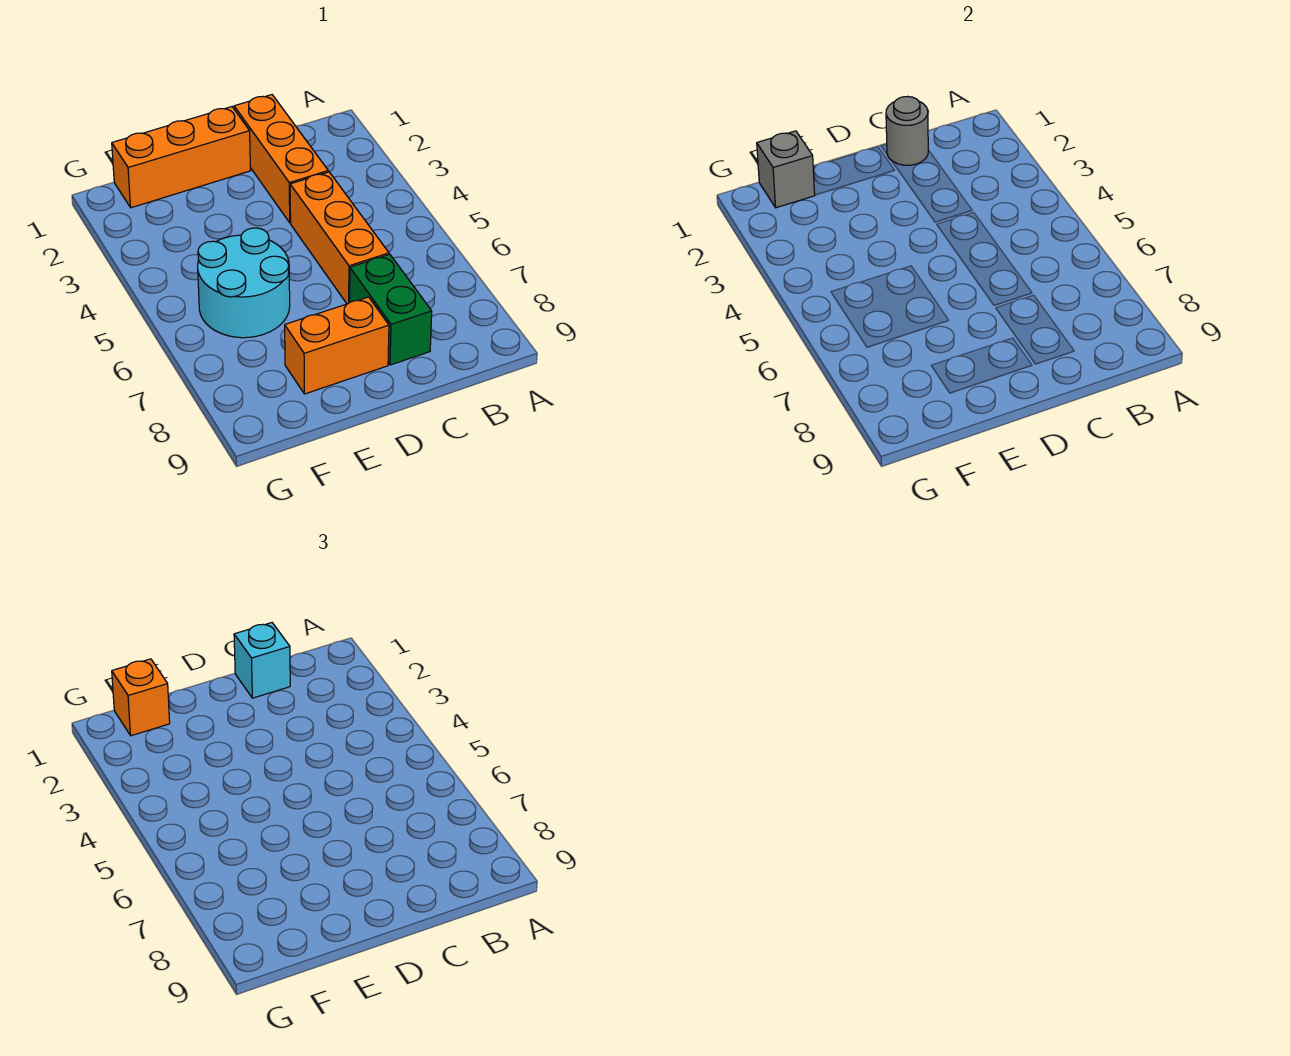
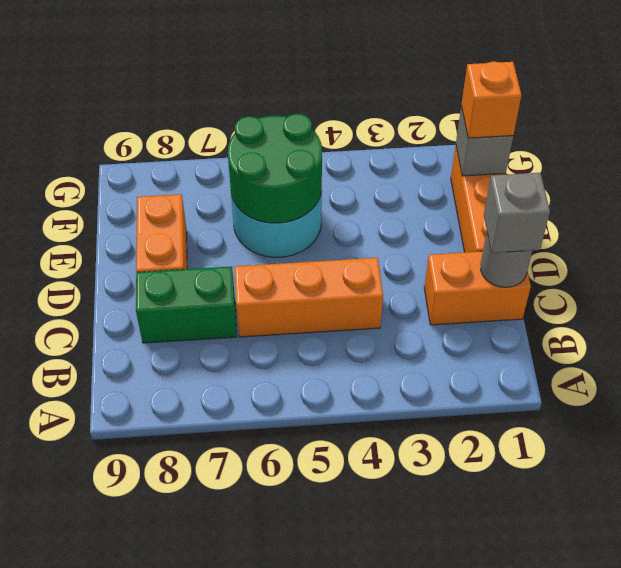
orange brick C1:C3 level 1 -> orange brick C1:C2 level 1
cyan brick C1 level 3 -> grey brick C1 level 3
none -> green round brick E5:F6 level 2

